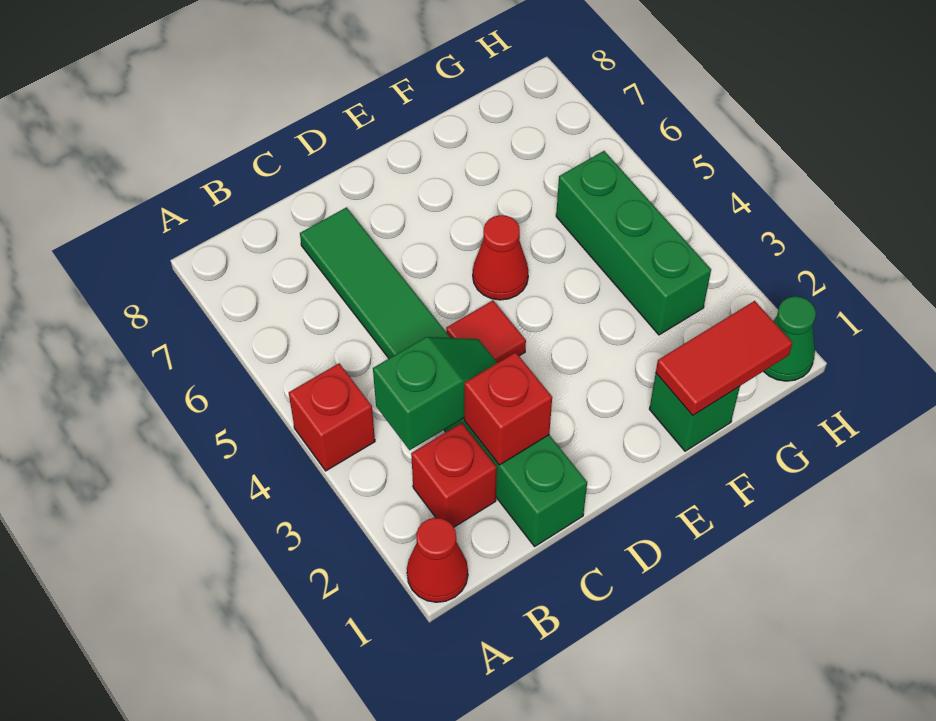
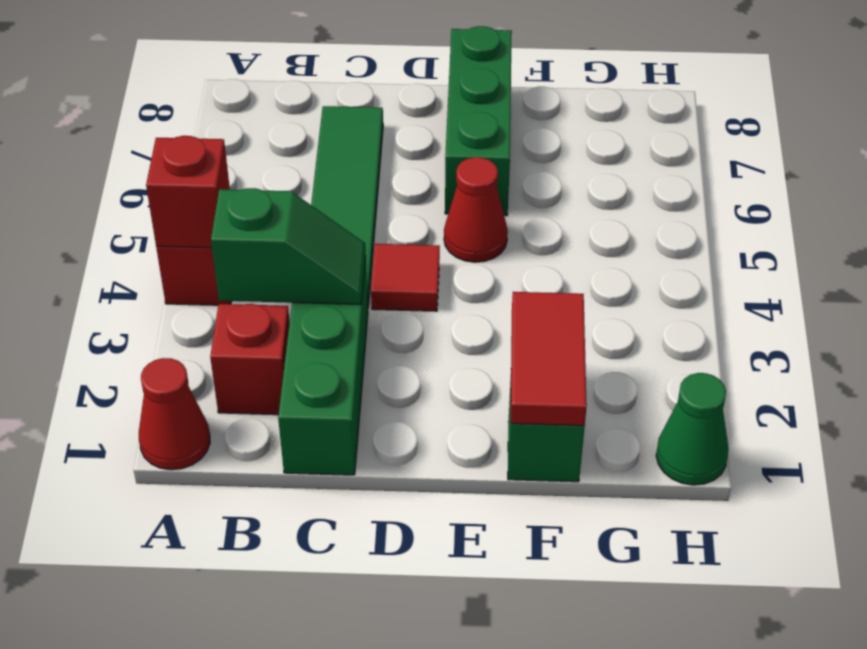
red brick C2 level 2 -> red brick A4 level 2
red tile F1:G1 level 2 -> red tile F1:F2 level 2
green brick G3:G5 level 1 -> green brick E6:E8 level 1

